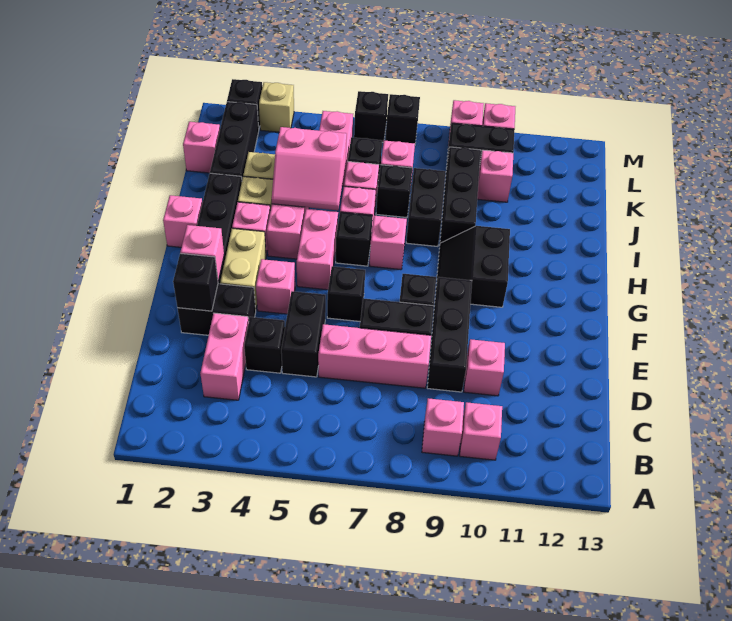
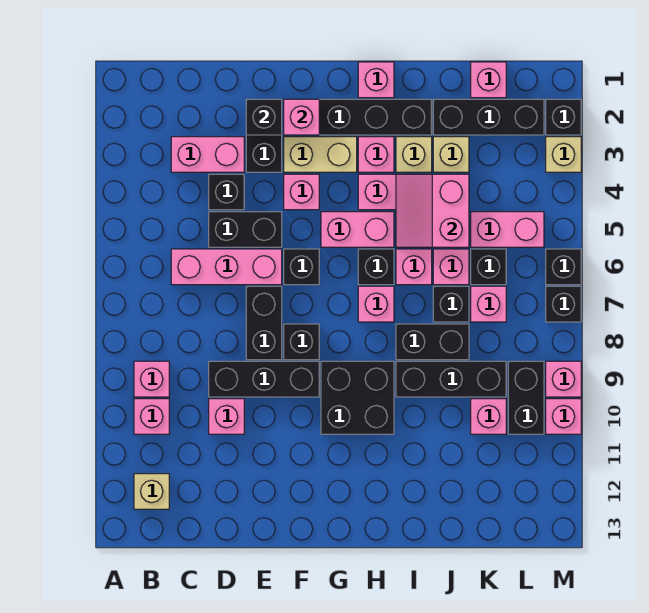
none -> tan brick B12 level 1
pink brick D6:D8 level 1 -> pink brick C6:E6 level 1
black slope G9:H10 level 1 top 10 -> black brick G9:H10 level 1

